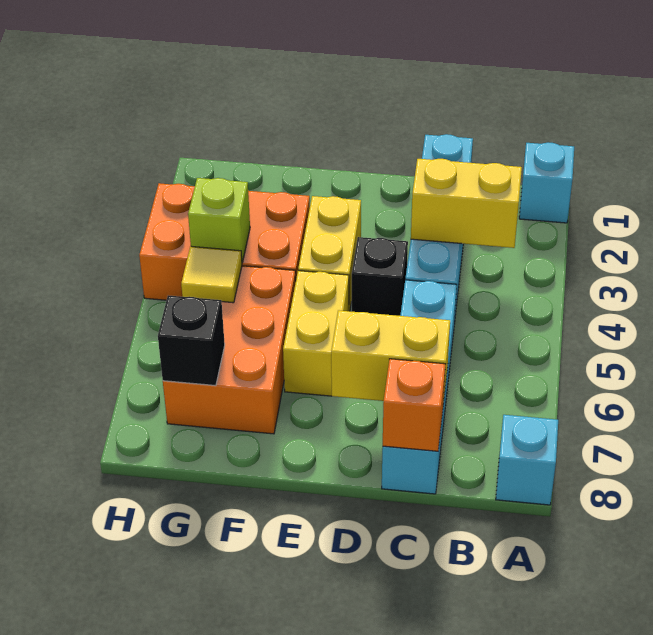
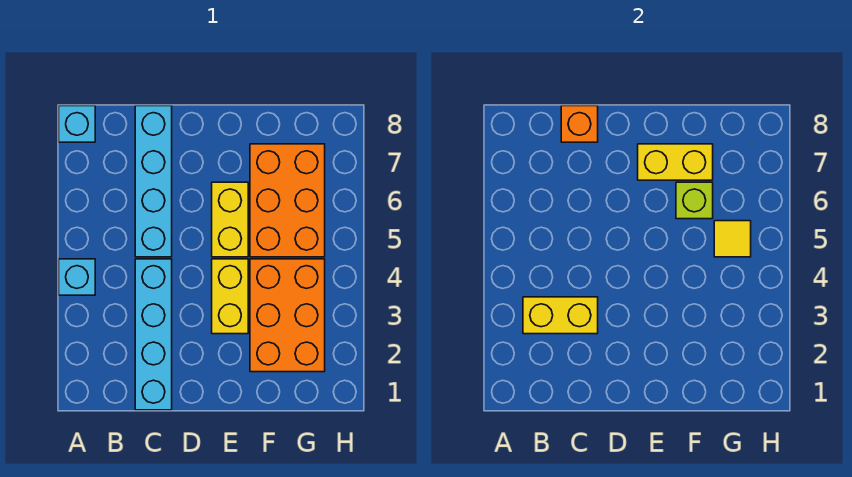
cyan brick A1 level 1 -> cyan brick A4 level 1
yellow brick C7:D7 level 2 -> yellow brick E7:F7 level 2
black brick D4 level 1 -> none
orange brick F3:H4 level 1 -> orange brick F2:G4 level 1
lime brick G4 level 2 -> lime brick F6 level 2
black brick G7 level 2 -> none

